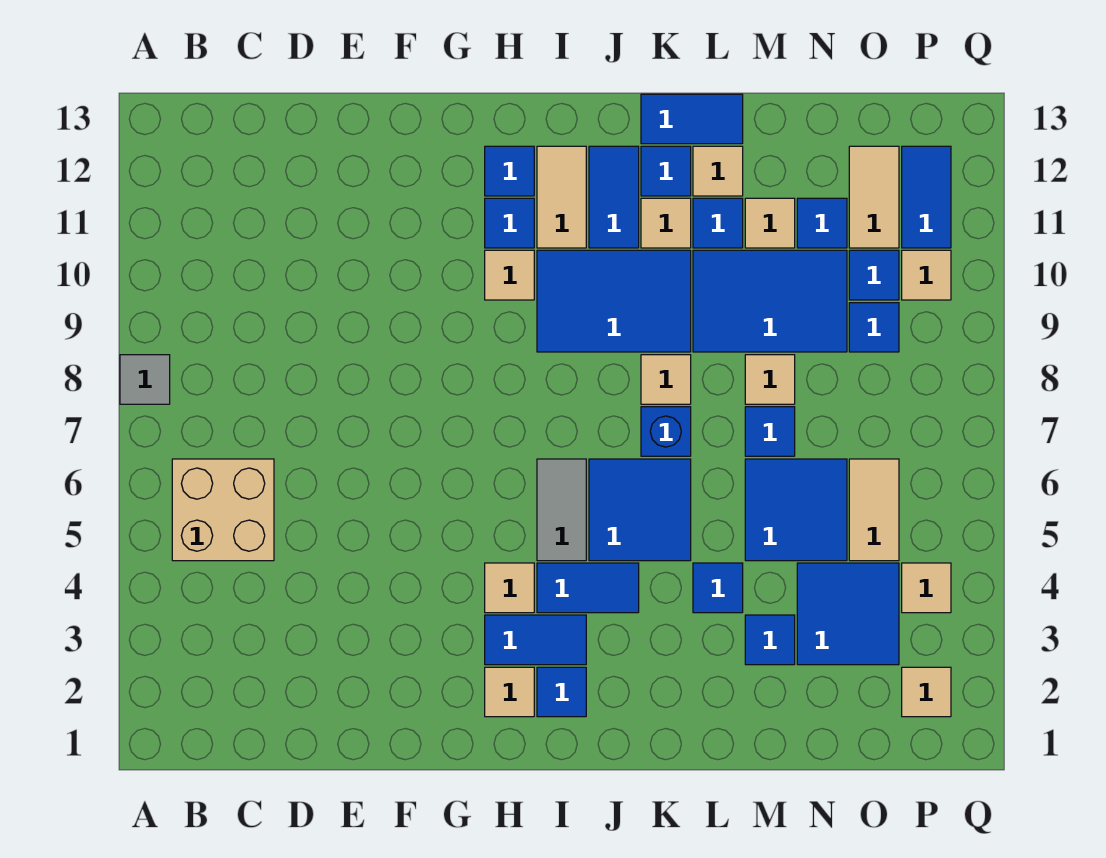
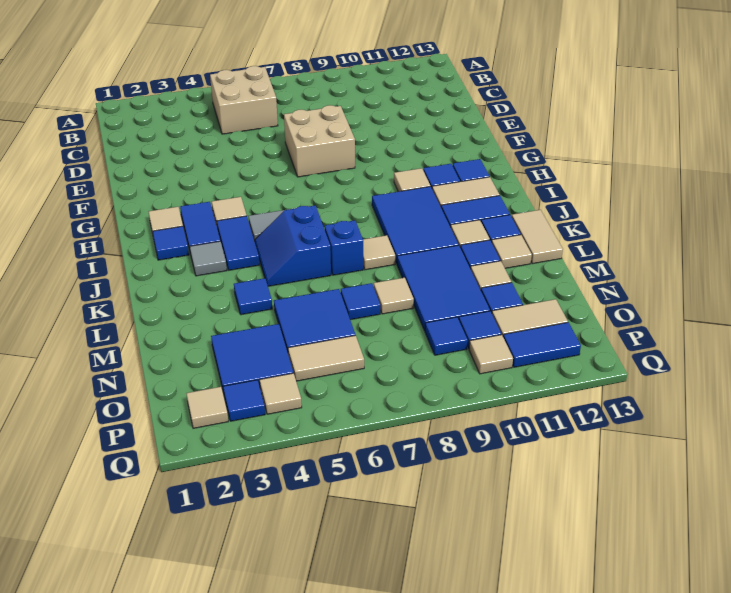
grey tile A8 level 1 -> grey tile J3 level 1
none -> tan brick E7:F8 level 1
blue tile J5:K6 level 1 -> blue slope J5:K6 level 1 top 6
blue tile K13:L13 level 1 -> tan tile K13:L13 level 1
blue tile M3 level 1 -> blue tile P3 level 1

